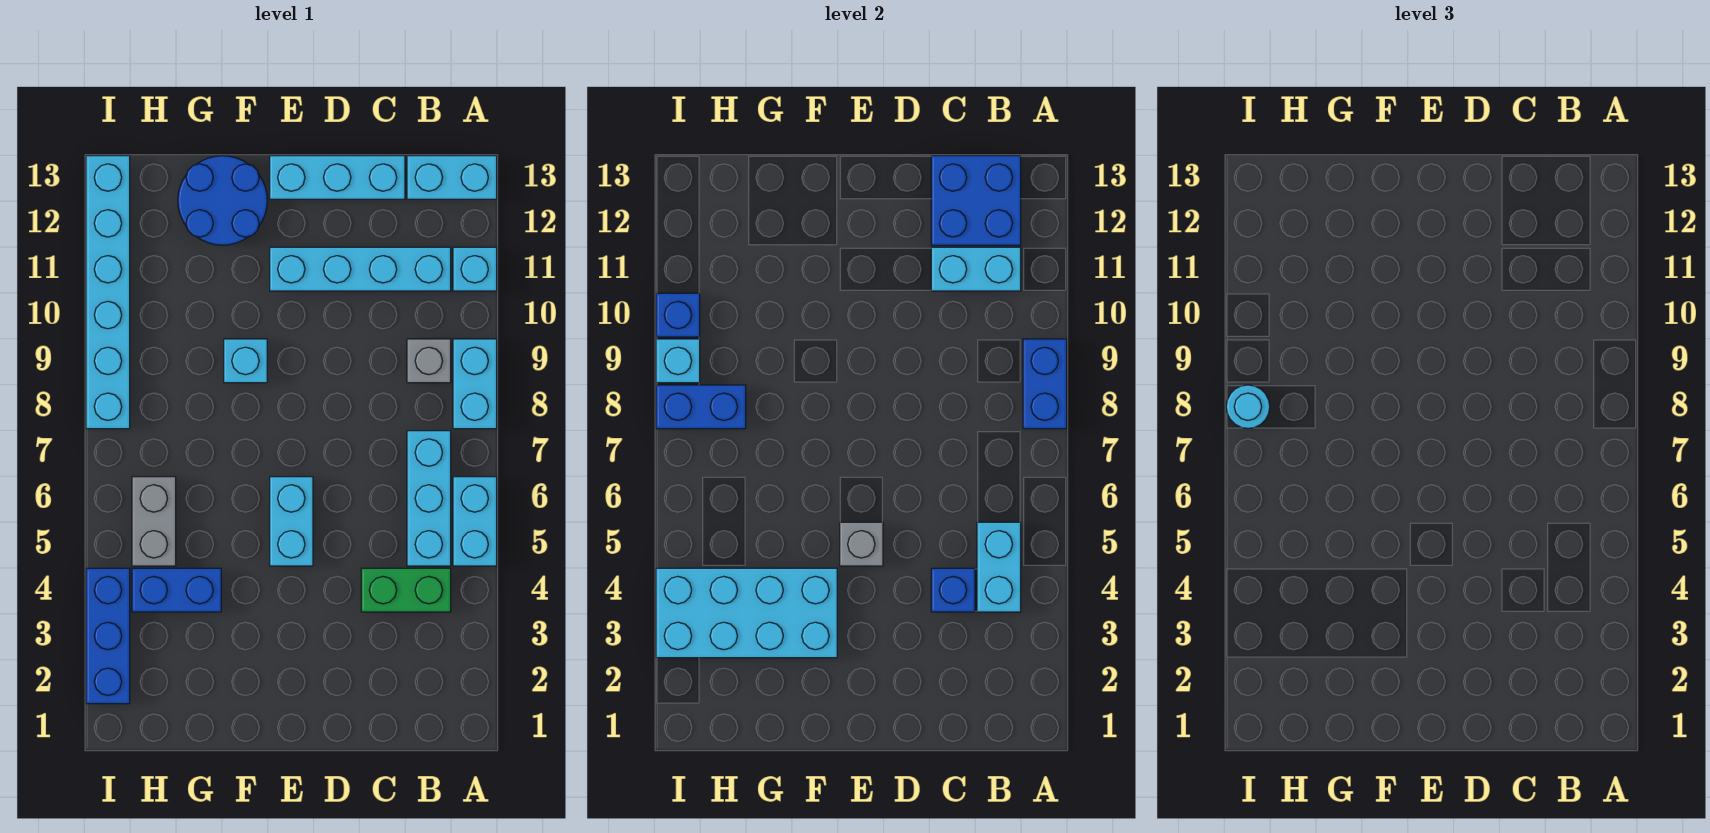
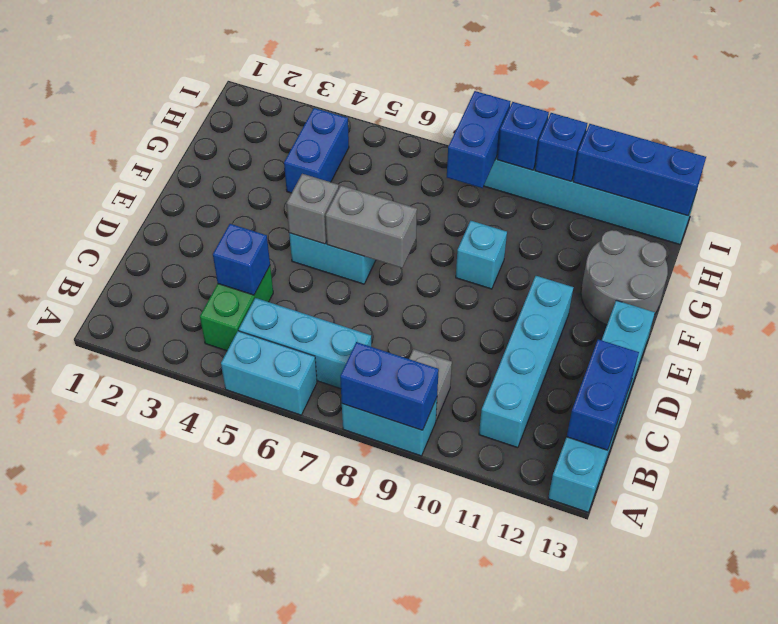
cyan brick A11 level 1 -> none
cyan brick B4:B5 level 2 -> none
cyan brick B11:C11 level 2 -> none
blue brick B12:C13 level 2 -> blue brick B13:C13 level 2
cyan brick F3:I4 level 2 -> none
blue round brick F12:G13 level 1 -> grey round brick F12:G13 level 1
grey brick H5:H6 level 1 -> grey brick E6:E7 level 2
blue brick I2:I4 level 1 -> blue brick I11:I13 level 2
cyan round brick I8 level 3 -> none
cyan brick I9 level 2 -> blue brick I9 level 2

